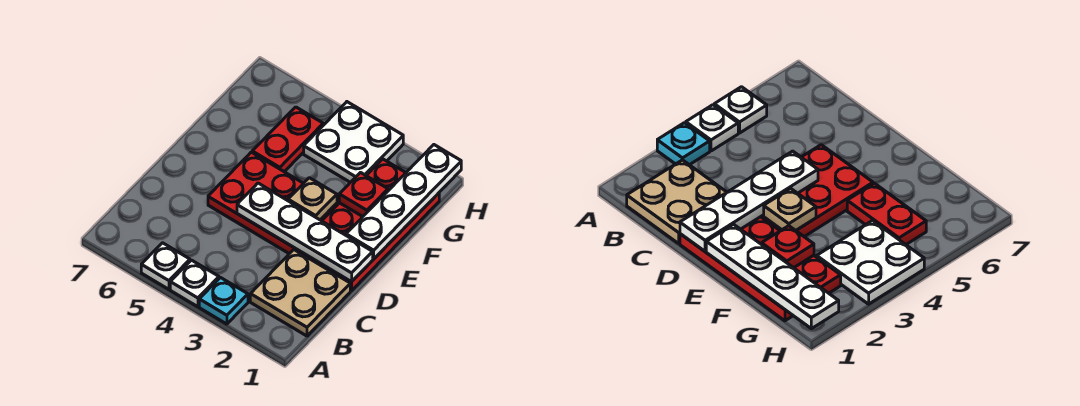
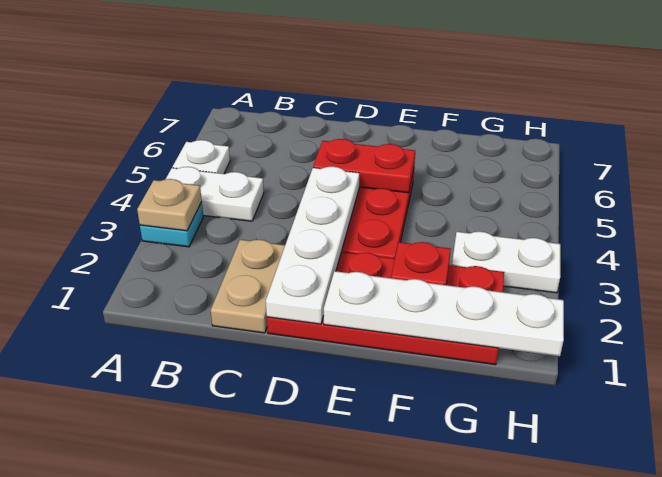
white plate A4 level 1 -> white plate A4:B4 level 1
tan plate B1:C2 level 1 -> tan plate C1:C2 level 1
tan plate E3 level 2 -> tan plate A3 level 2
red plate F5:G5 level 1 -> red plate D5:E5 level 2
white plate G3:H4 level 1 -> white plate G3:H3 level 1

